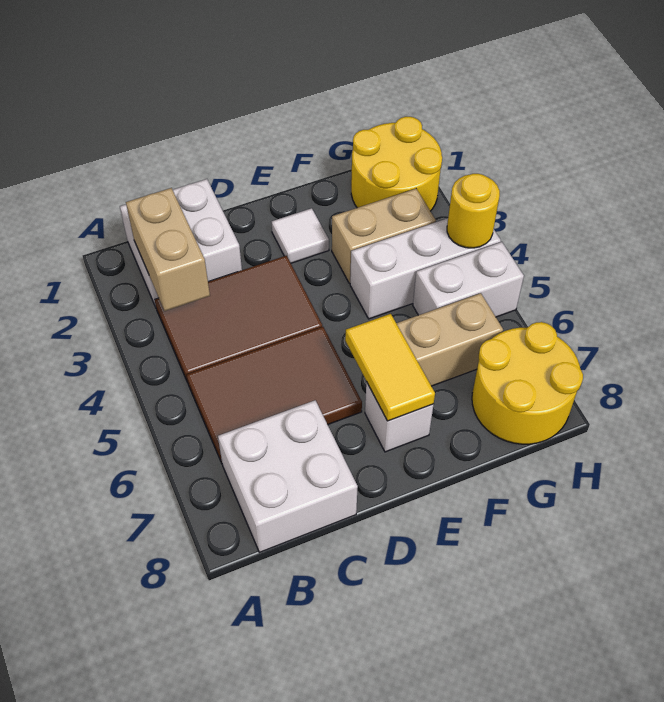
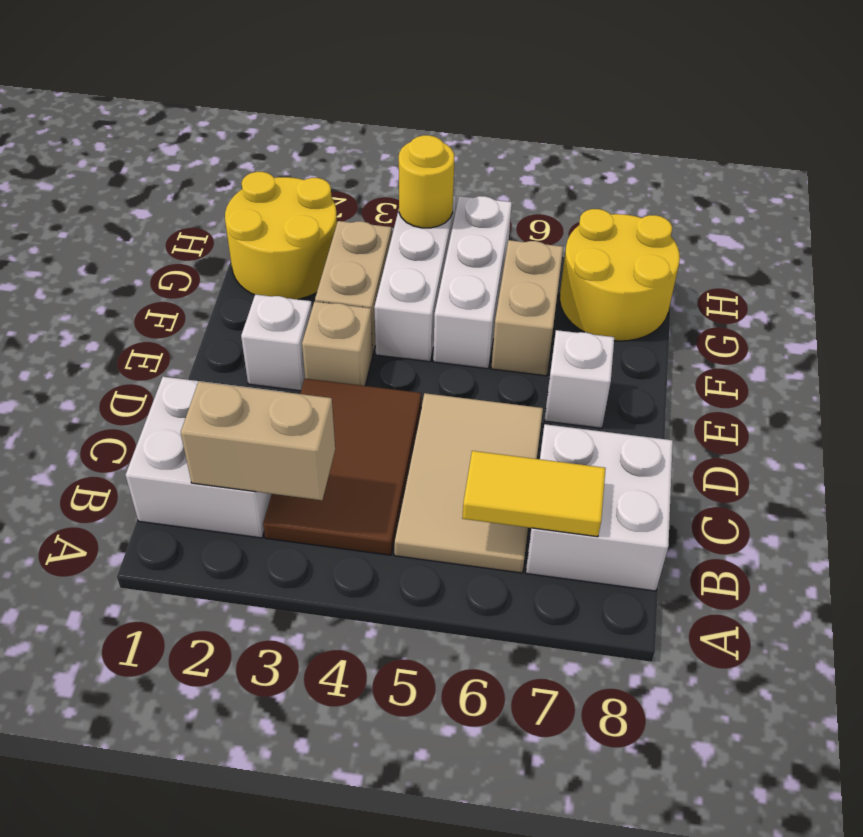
brown tile B5:D6 level 1 -> tan tile B5:D6 level 1
white tile E2 level 1 -> white brick E2 level 1
none -> tan brick E3 level 1
yellow tile E6:E7 level 2 -> yellow tile B6:B7 level 2
white brick G5:H5 level 1 -> white brick F5:H5 level 1

